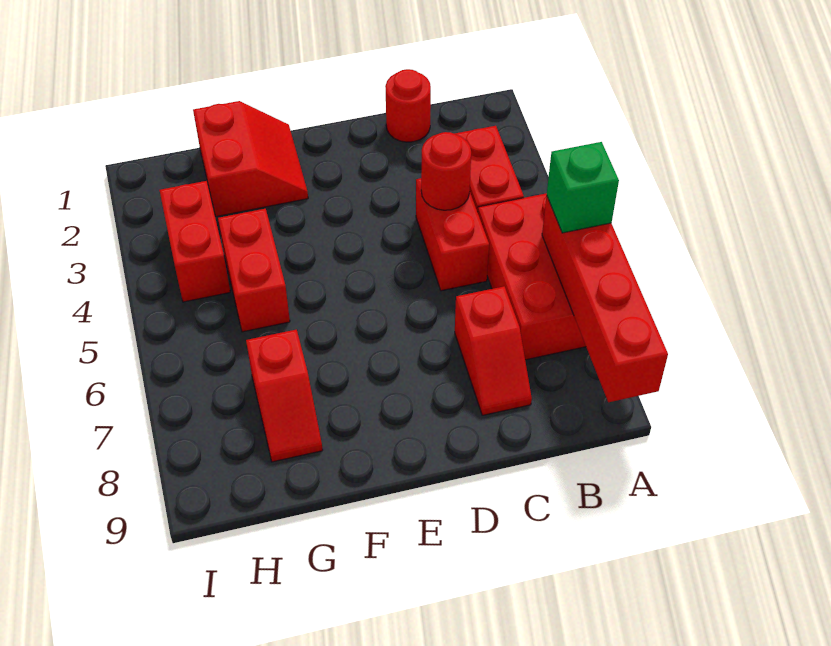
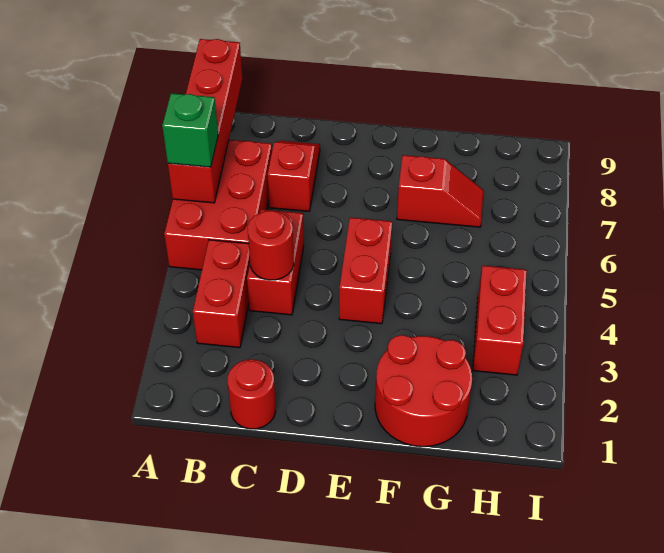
red slope F1:G2 level 1 top G -> red round brick F1:G2 level 1
red brick G4:G5 level 1 -> red brick E4:E5 level 1
red slope G7:G8 level 1 top 7 -> red slope F7:G7 level 1 top F

